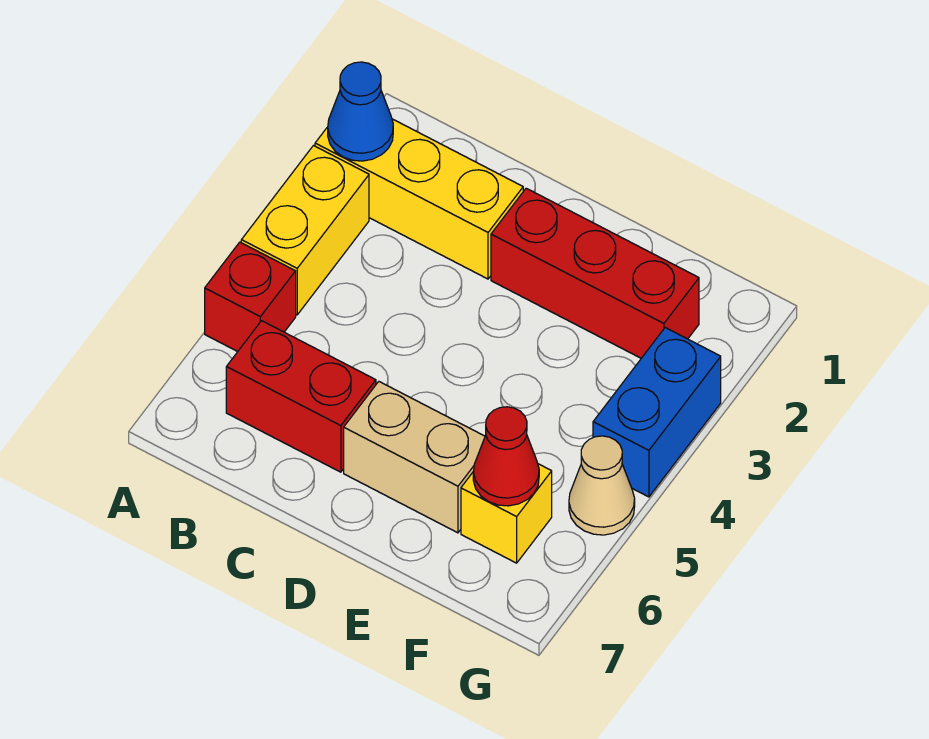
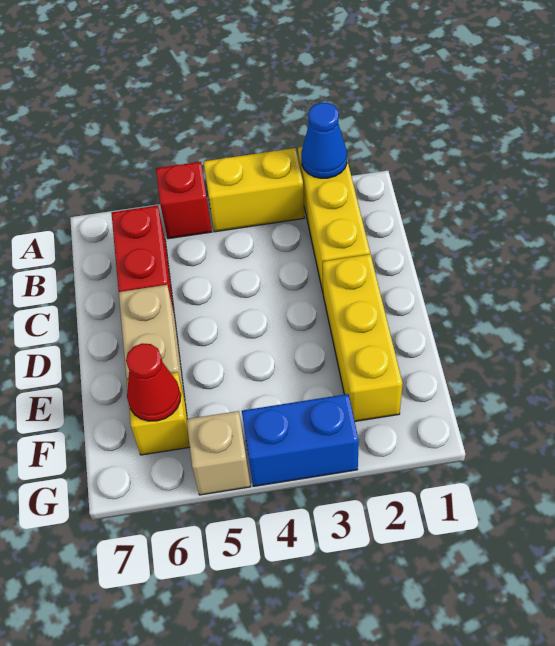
red brick D2:F2 level 1 -> yellow brick D2:F2 level 1
tan cone G5 level 1 -> tan brick G5 level 1

